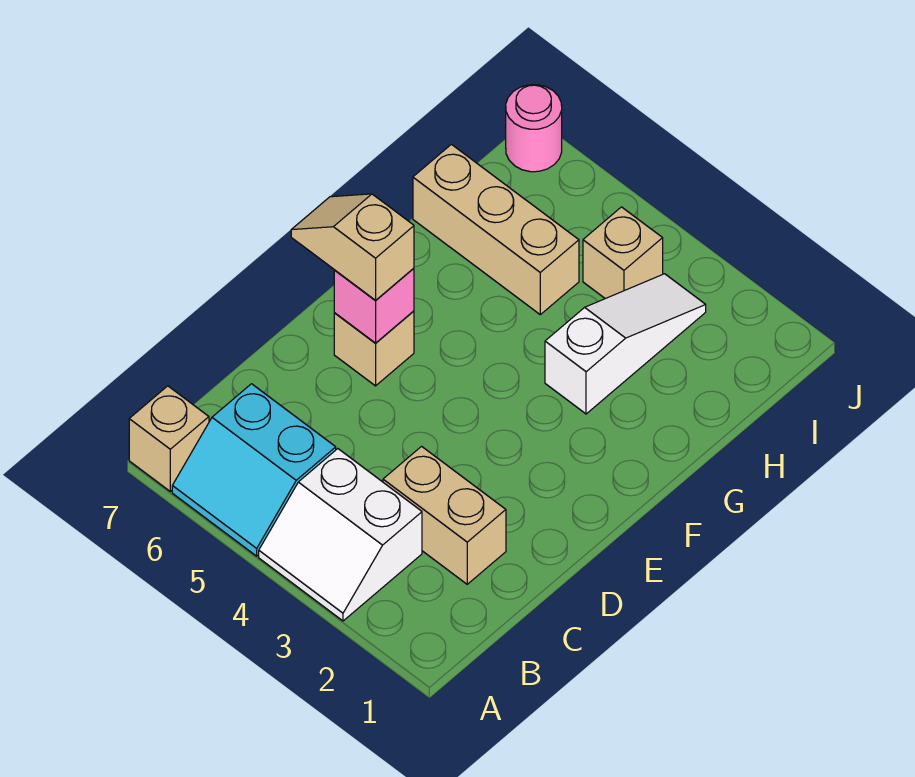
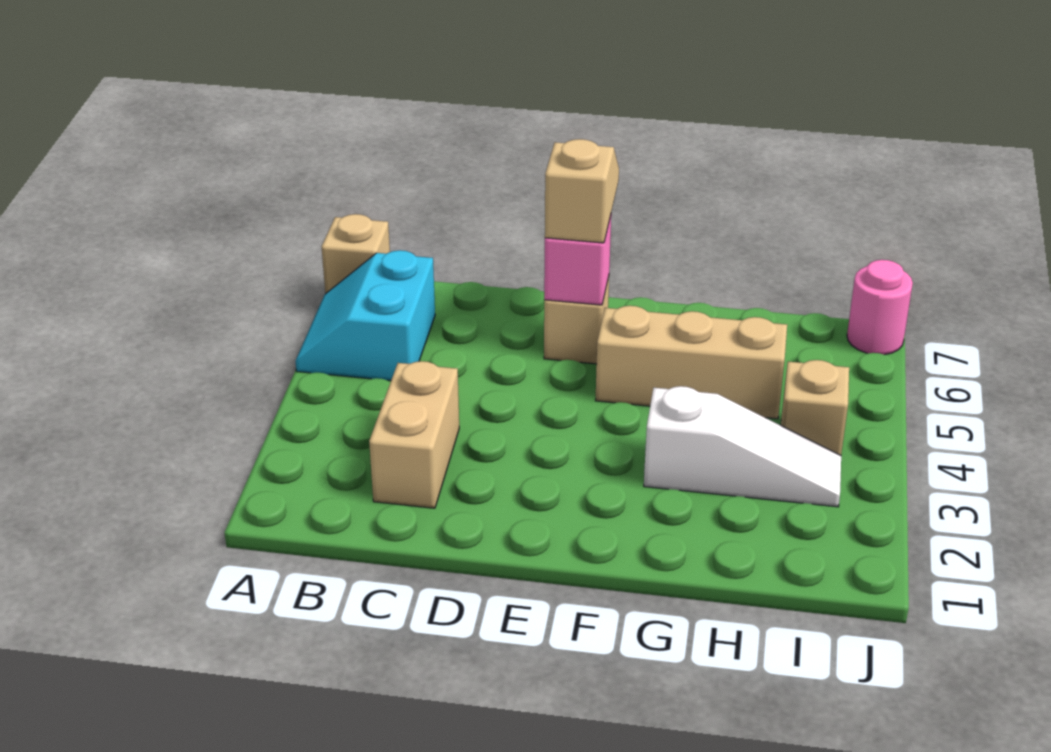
white slope A3:B4 level 1 top B -> none
tan brick H5:H7 level 1 -> tan brick F5:H5 level 1

